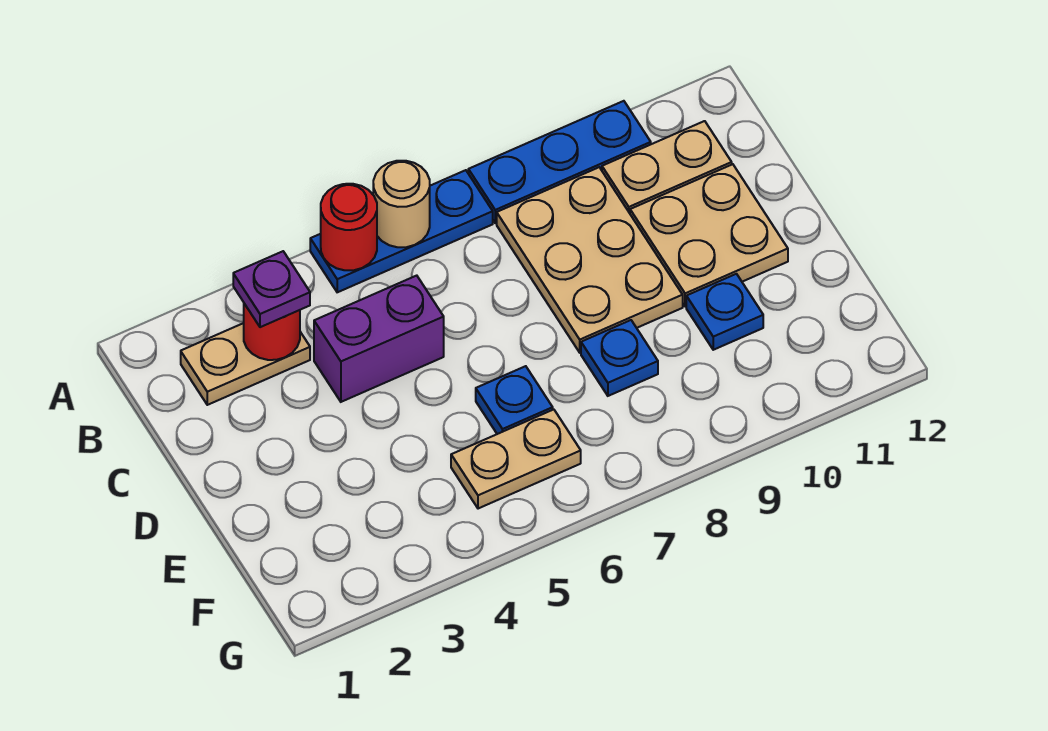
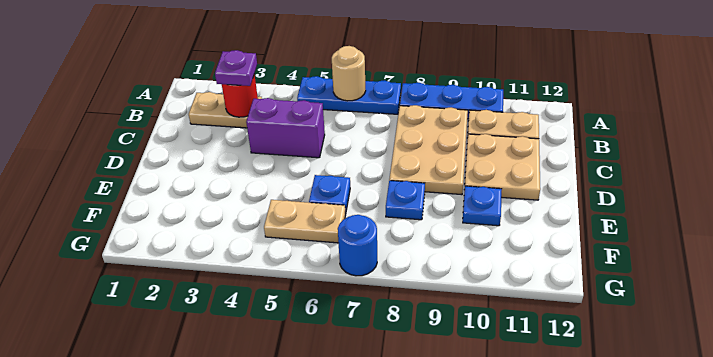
red round brick A5 level 2 -> none
none -> blue round brick G7 level 1

